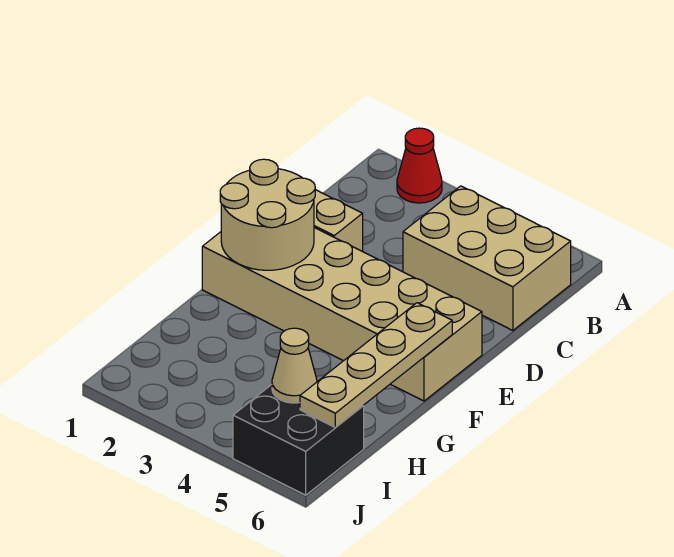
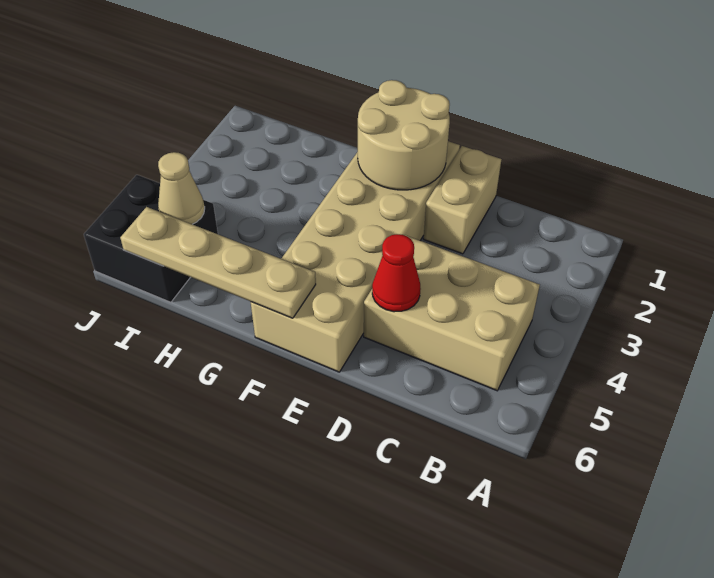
red cone A2 level 1 -> red cone D5 level 2
tan brick B4:C6 level 1 -> tan brick B4:D5 level 1

